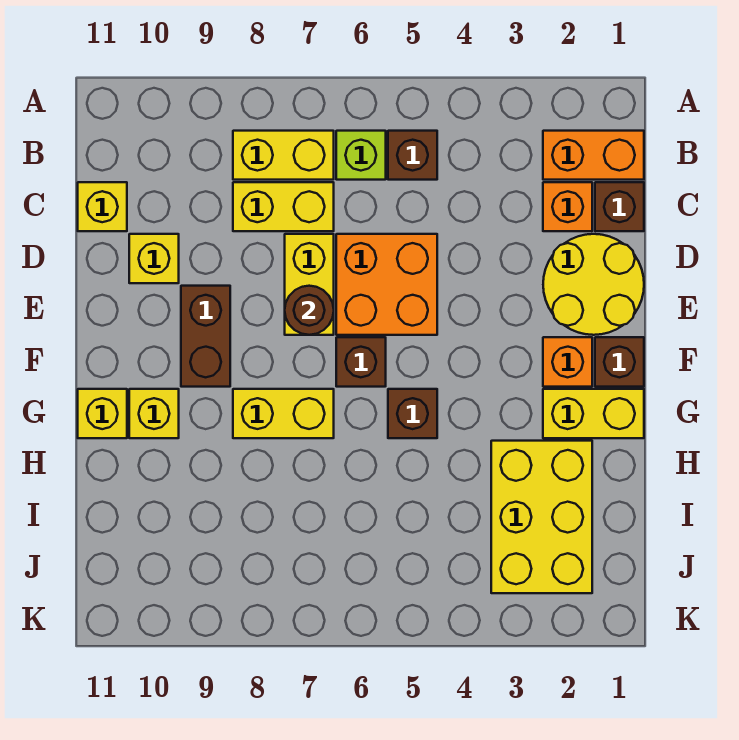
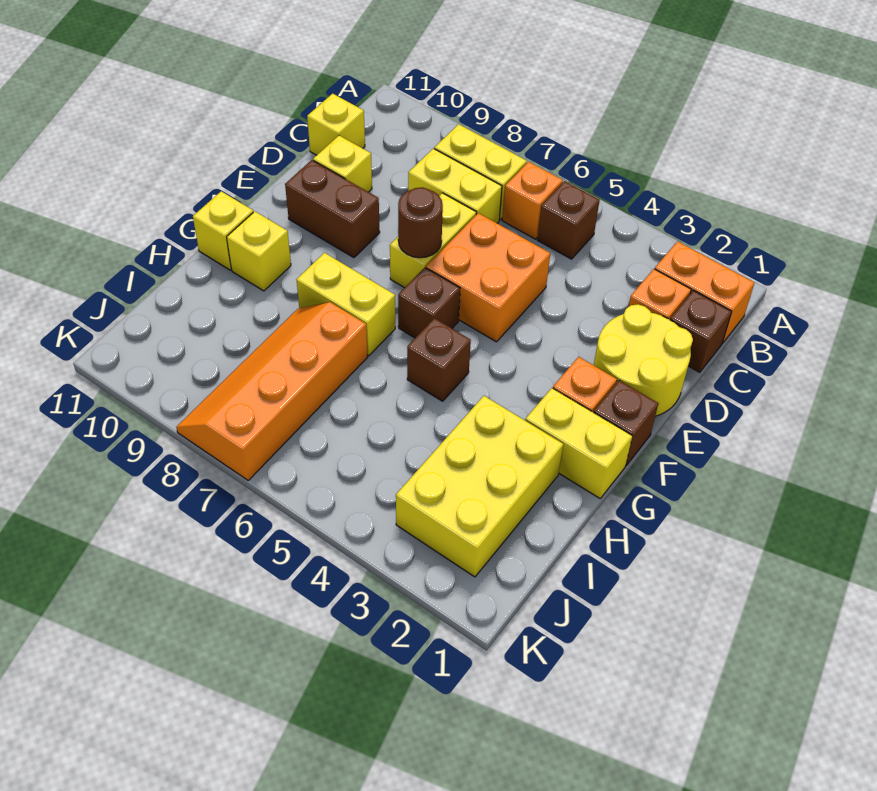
lime brick B6 level 1 -> orange brick B6 level 1
brown brick E9:F9 level 1 -> brown brick E9:E10 level 1
none -> orange slope H7:K8 level 1 top 7

